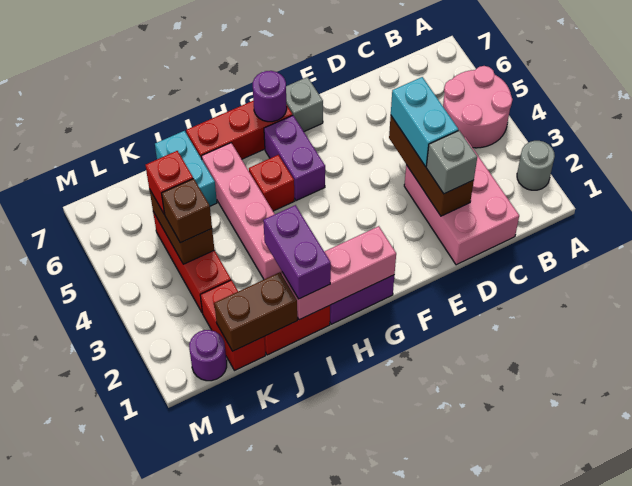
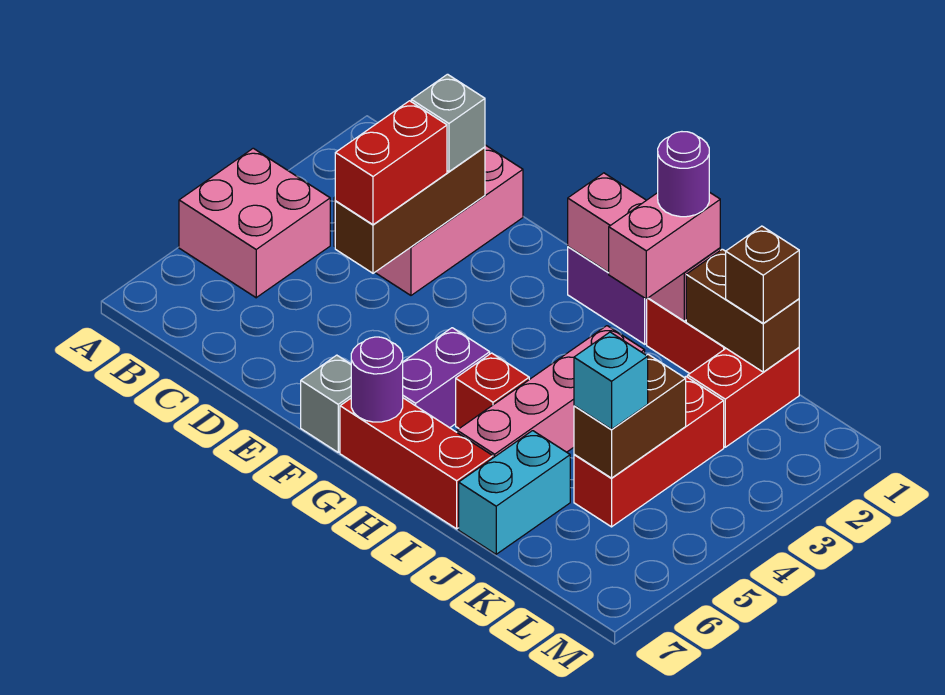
grey round brick A2 level 1 -> none
pink round brick A4:B5 level 1 -> pink brick A4:B5 level 1
cyan brick D3:D4 level 3 -> red brick D3:D4 level 3
purple brick I1:I2 level 3 -> pink brick I1:I2 level 3
brown brick K4 level 3 -> brown brick K1 level 3
red brick K5 level 3 -> cyan brick K5 level 3
purple round brick L1 level 1 -> purple round brick I1 level 4

